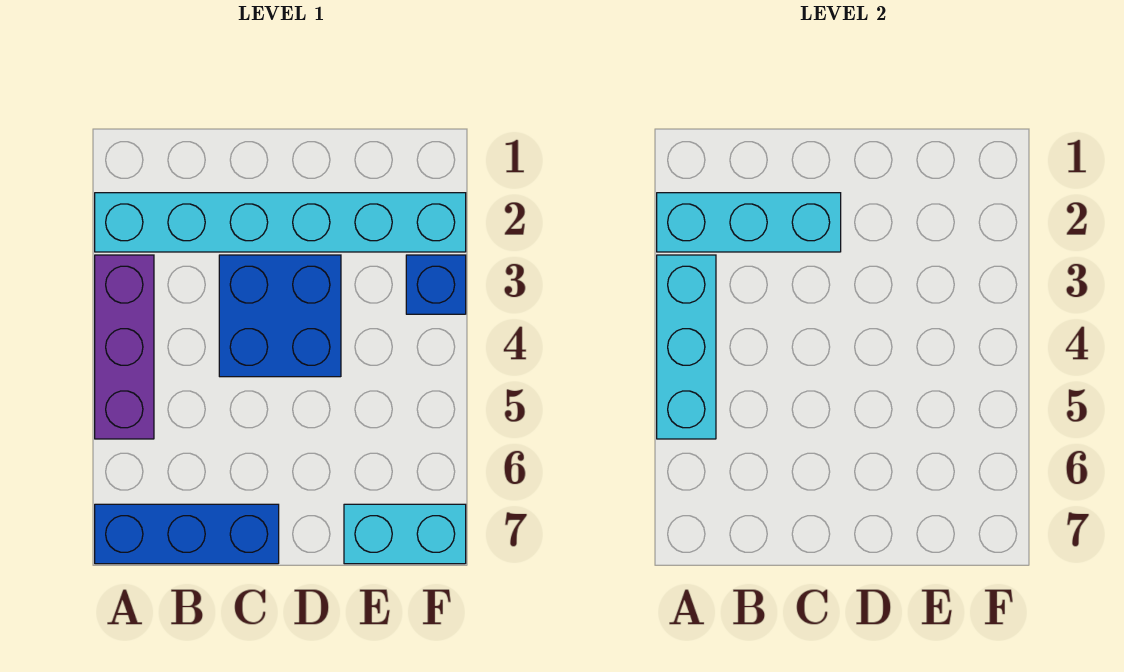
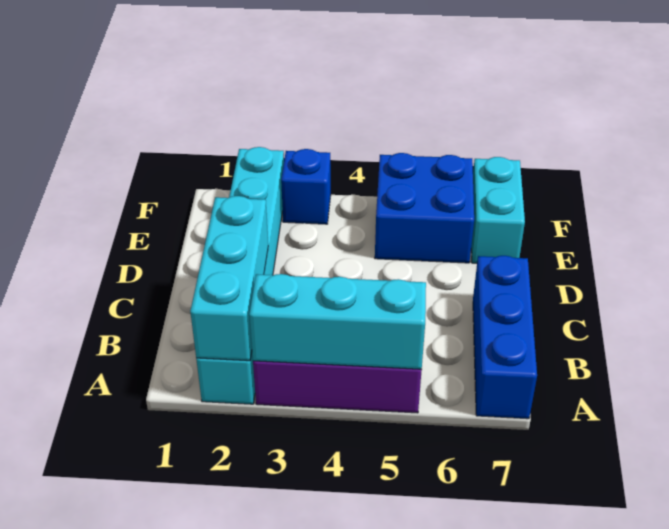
blue brick C3:D4 level 1 -> blue brick E5:F6 level 1

